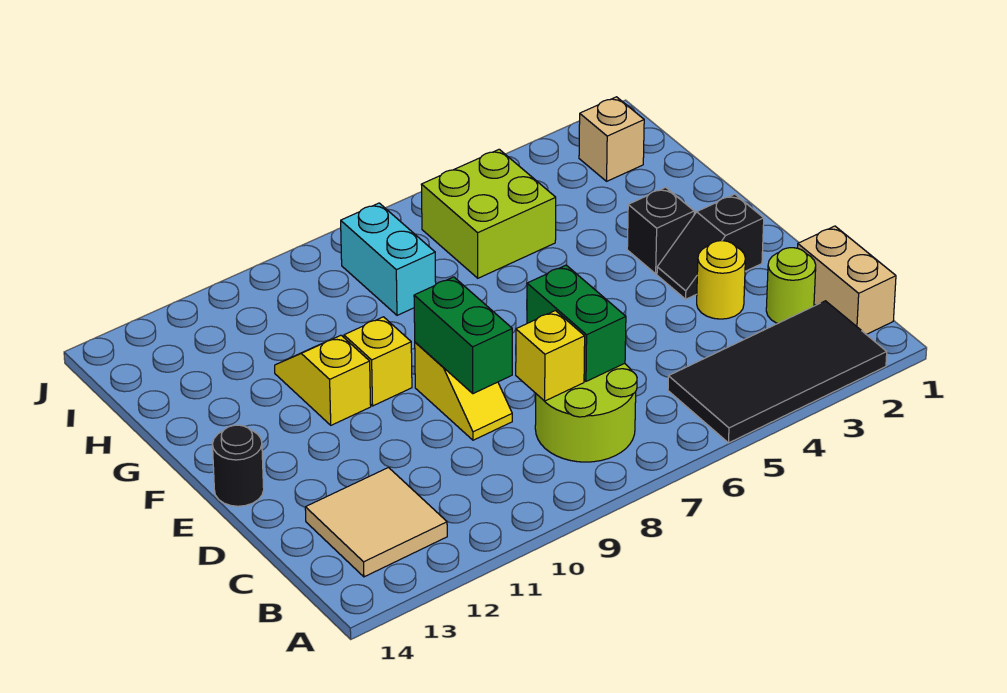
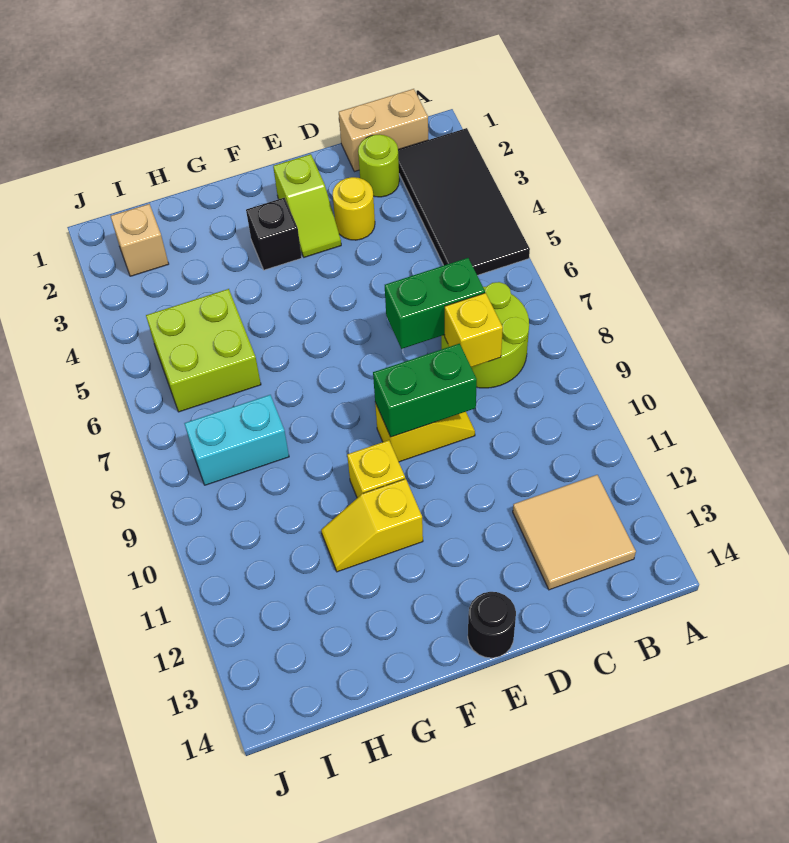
black slope E2:E3 level 1 top 2 -> lime slope E2:E3 level 1 top 2

